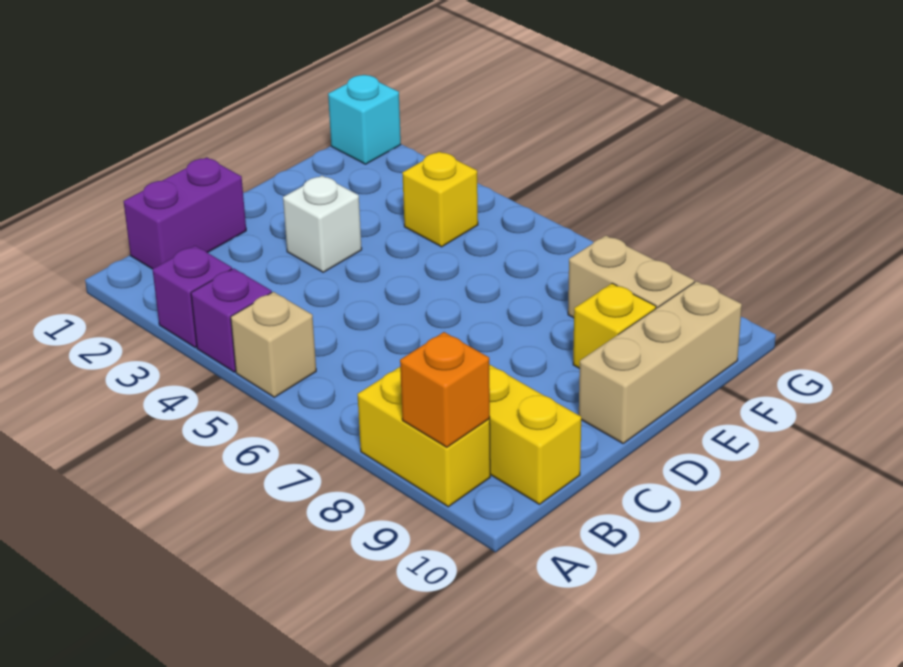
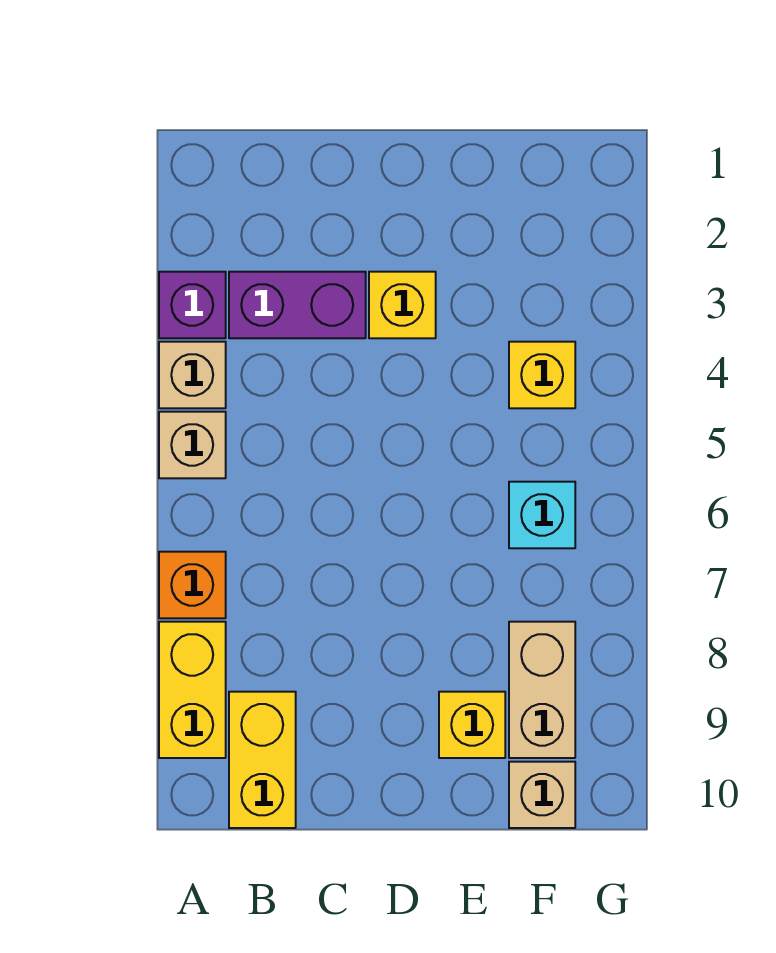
purple brick A4 level 1 -> tan brick A4 level 1
orange brick A9 level 2 -> orange brick A7 level 1
purple brick B1:C1 level 1 -> purple brick B3:C3 level 1
white brick D3 level 1 -> yellow brick D3 level 1
tan brick D10:F10 level 1 -> tan brick F10 level 1
cyan brick G1 level 1 -> cyan brick F6 level 1

